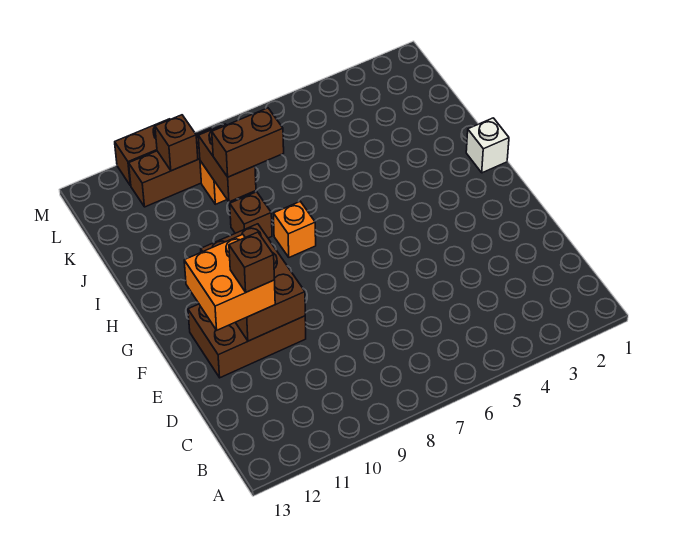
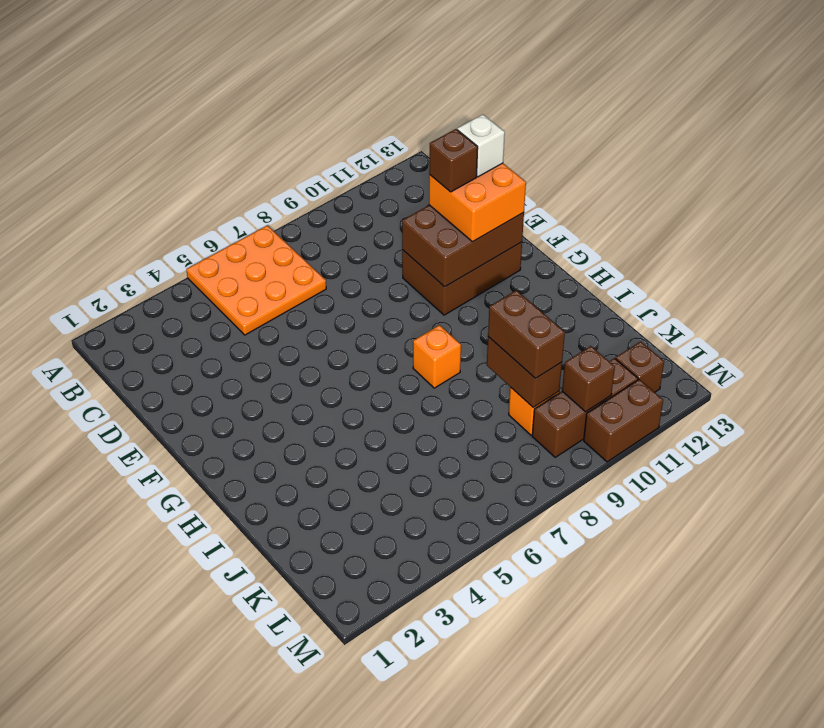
none -> orange plate A5:C7 level 1
brown brick E10:G11 level 2 -> brown brick E10:F12 level 2
white brick H1 level 1 -> white brick E12 level 4
brown brick I9 level 1 -> brown brick L12 level 1
brown brick J8:J9 level 3 -> brown brick J9:K9 level 3

